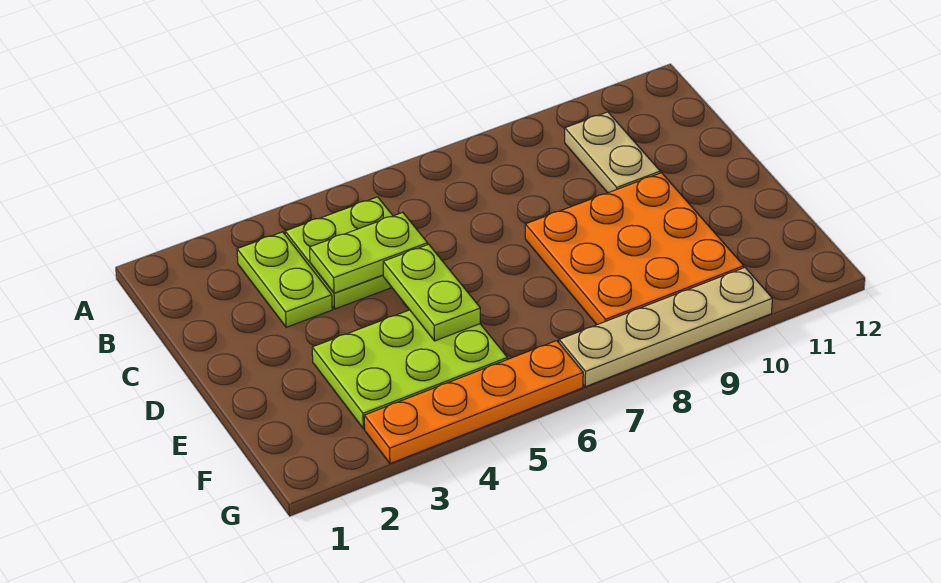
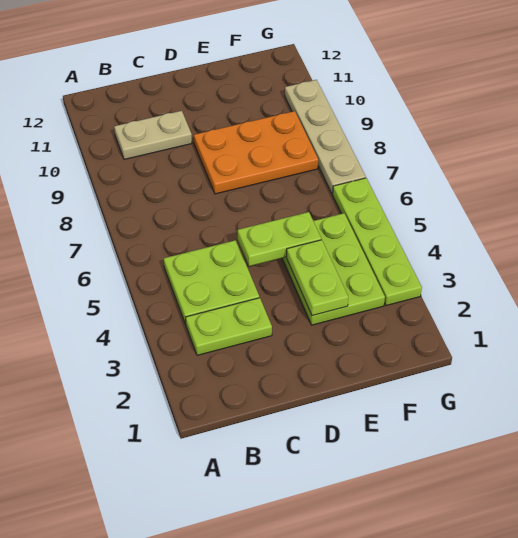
lime plate C4:C5 level 2 -> lime plate E3:E4 level 2
orange plate D8:F10 level 1 -> orange plate D8:F9 level 1
orange plate G3:G6 level 1 -> lime plate G3:G6 level 1

